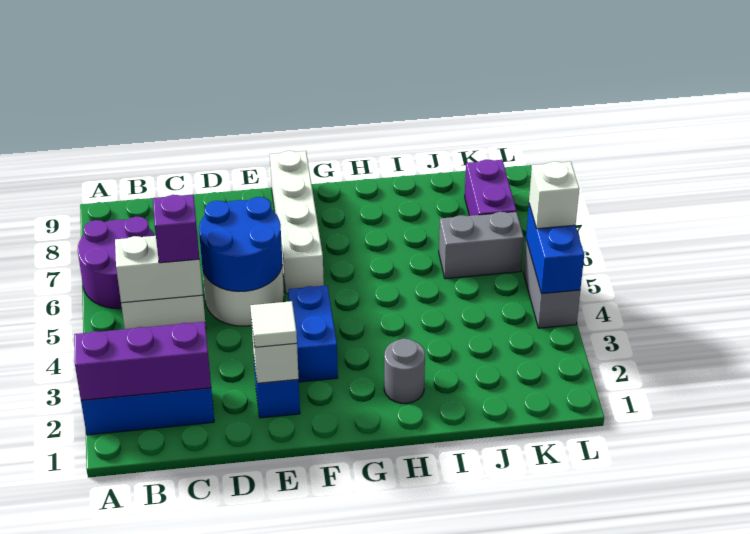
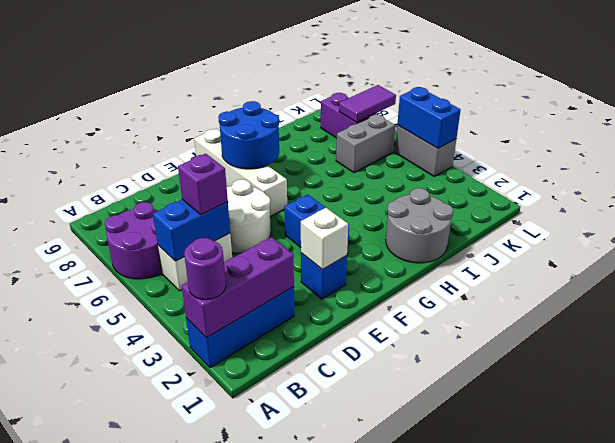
none -> purple round brick A2 level 3
white brick B5:C5 level 2 -> blue brick B5:C5 level 2
blue round brick D5:E6 level 2 -> blue round brick F7:G8 level 2
white tile E2 level 3 -> none
grey round brick H2 level 1 -> grey round brick H1:I2 level 1
none -> purple tile K7:L7 level 2
white brick L5 level 3 -> none

